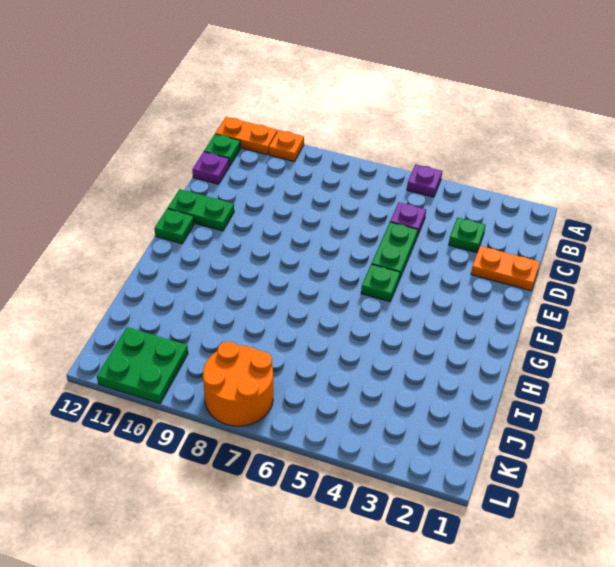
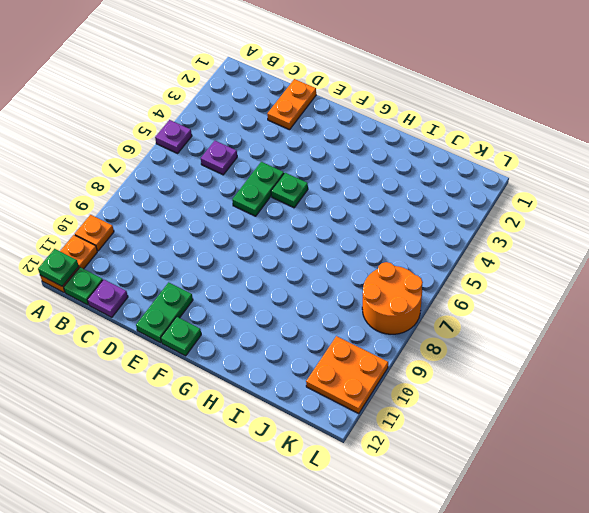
green plate C3 level 1 -> green plate A12 level 2
green plate D5:E5 level 1 -> green plate E5:E6 level 1
green plate K10:L11 level 1 -> orange plate K10:L11 level 1

